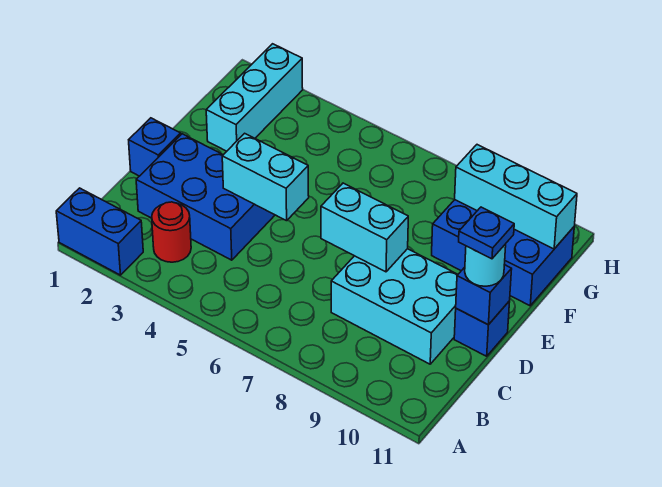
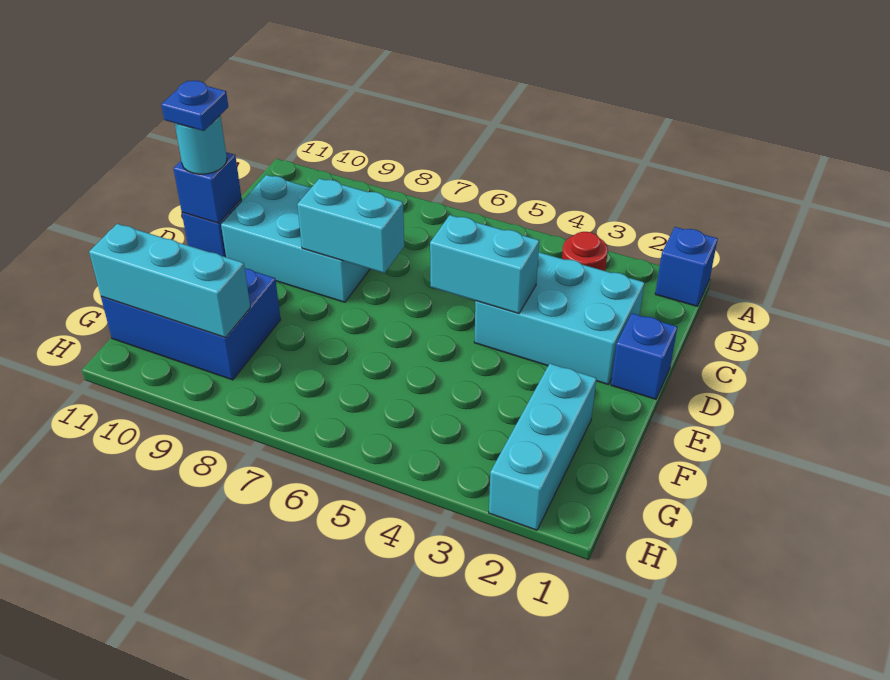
blue brick A1:A2 level 1 -> blue brick A1 level 1
blue brick C2:D4 level 1 -> cyan brick C2:D4 level 1

